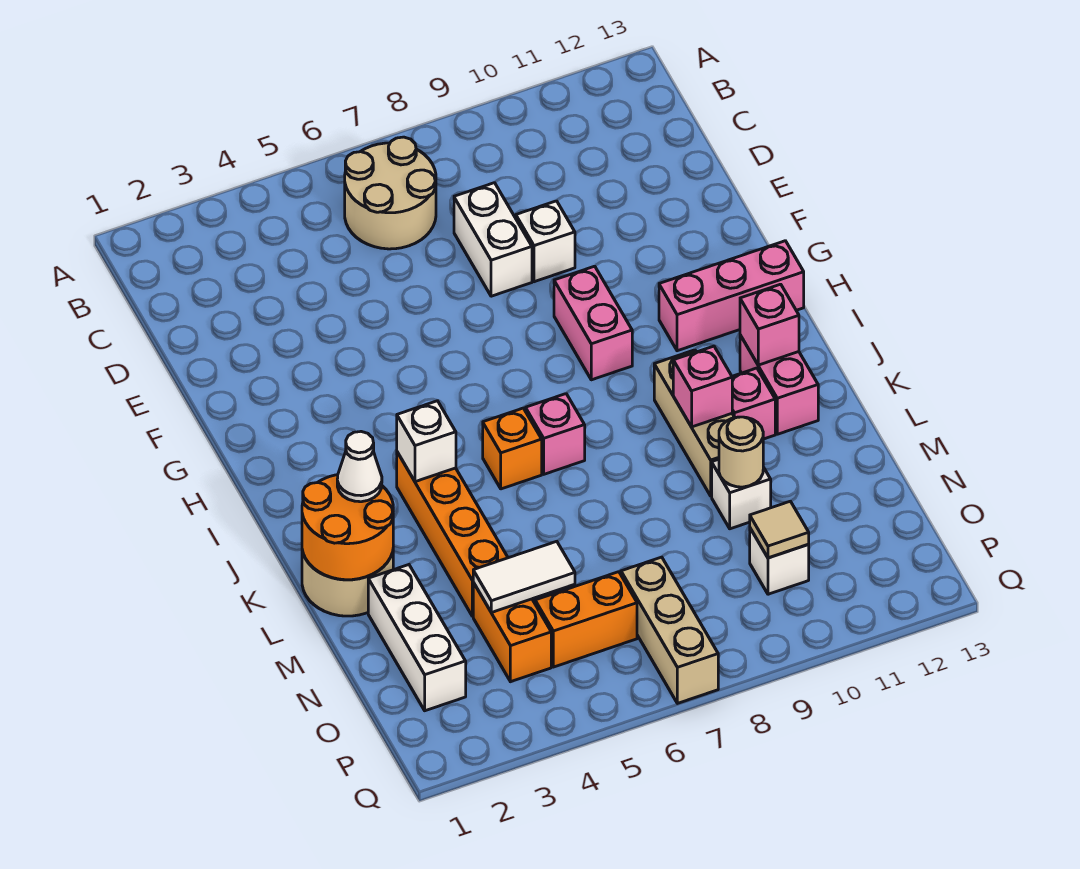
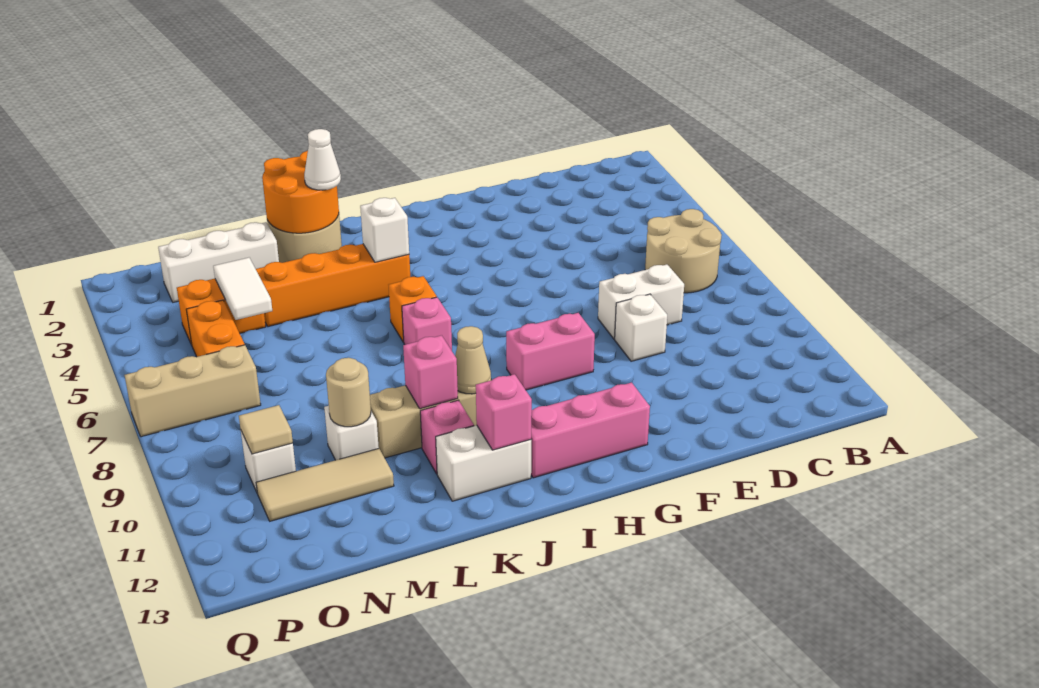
pink brick H11:H13 level 1 -> pink brick G12:I12 level 1
none -> tan cone J10 level 2
pink brick J12:K12 level 1 -> white brick J12:K12 level 1
none -> tan tile M11:O11 level 1

